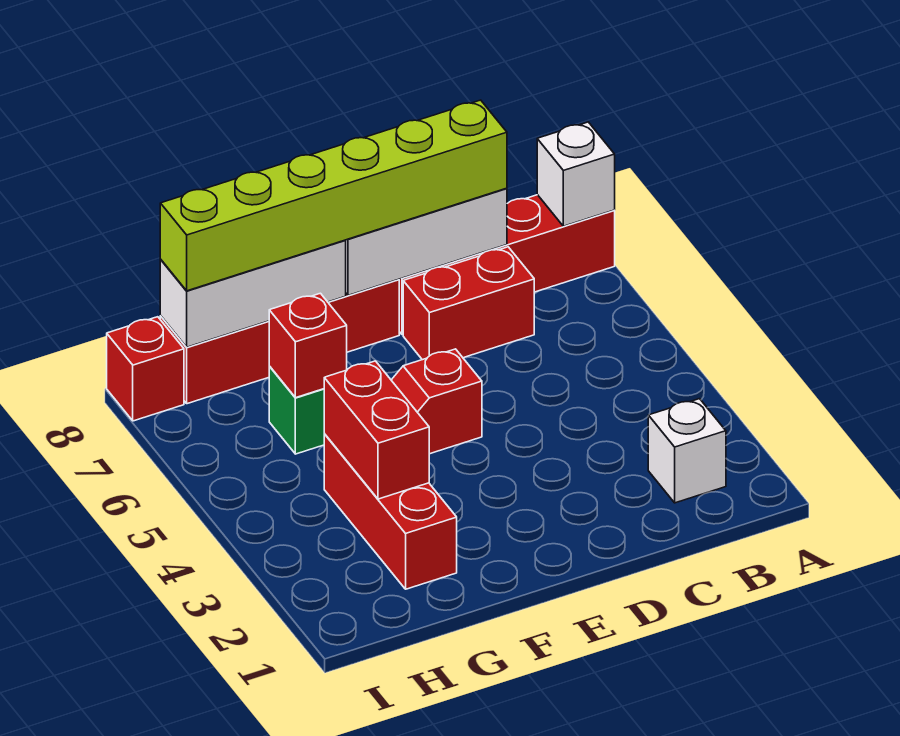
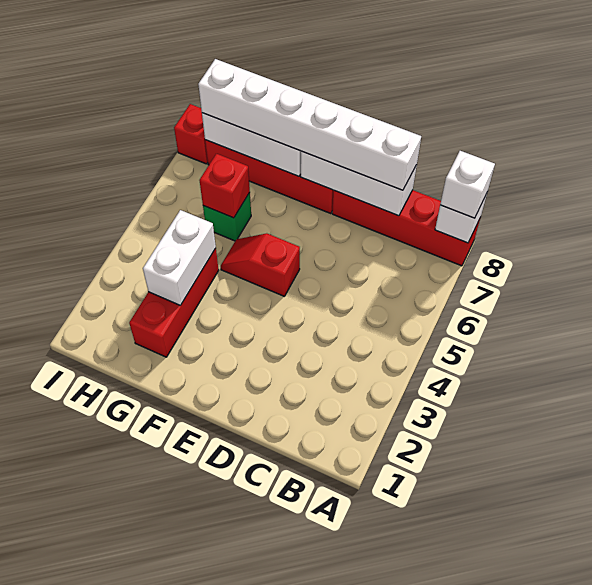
white brick B2 level 1 -> white brick A8 level 3
red brick C7:D7 level 1 -> none
lime brick C8:H8 level 3 -> white brick C8:H8 level 3
red brick G3:G4 level 2 -> white brick G3:G4 level 2

